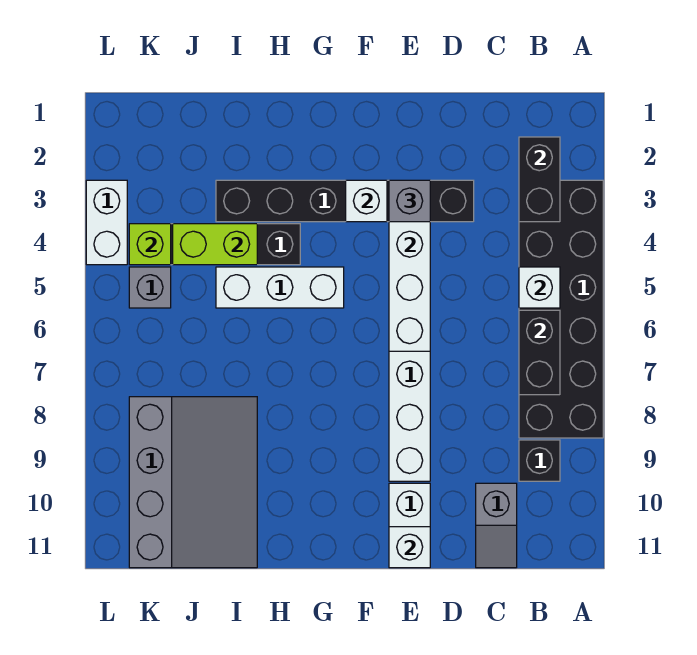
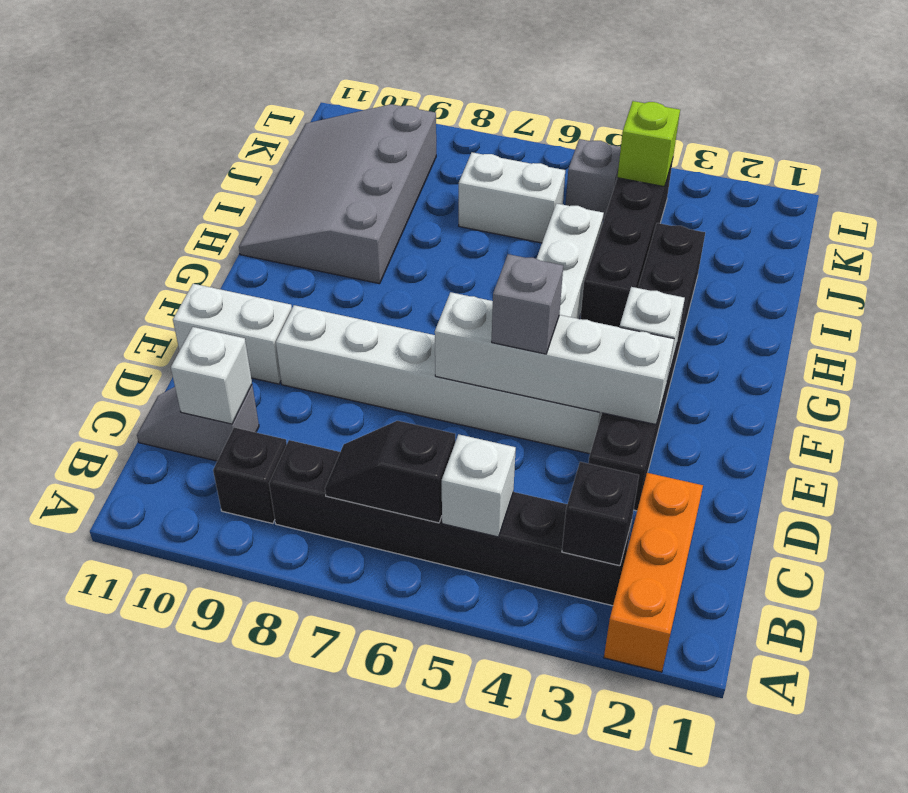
none -> orange brick A2:C2 level 1
black brick A3:B8 level 1 -> black brick B3:B8 level 1
black brick B2:B3 level 2 -> black brick B3 level 2
black brick B6:B7 level 2 -> black slope B6:B7 level 2 top 6
grey brick E3 level 3 -> grey brick E5 level 3
white brick E11 level 2 -> white brick C10 level 2
lime brick I4:J4 level 2 -> none
grey slope I8:K11 level 1 top K -> grey slope H9:K11 level 1 top 9
white brick L3:L4 level 1 -> white brick J6:J7 level 1

